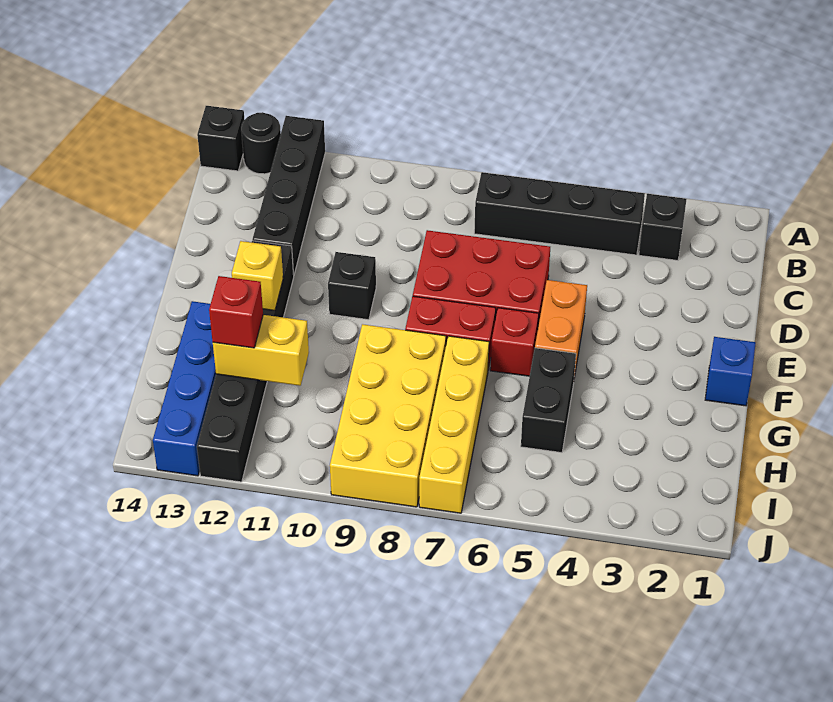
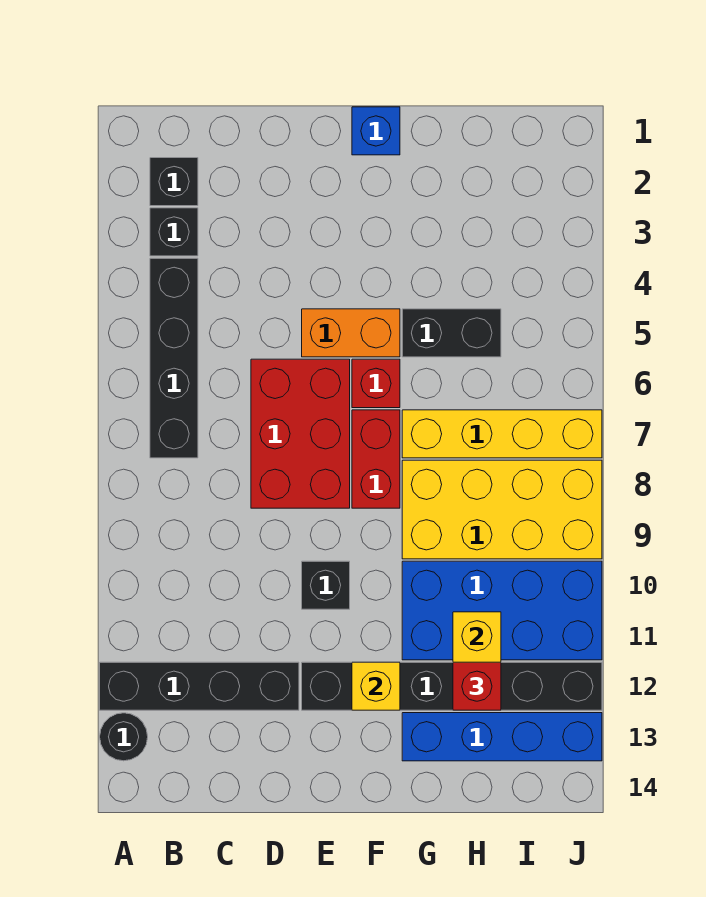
black brick A14 level 1 -> black brick B2 level 1
none -> blue brick G10:J11 level 1

